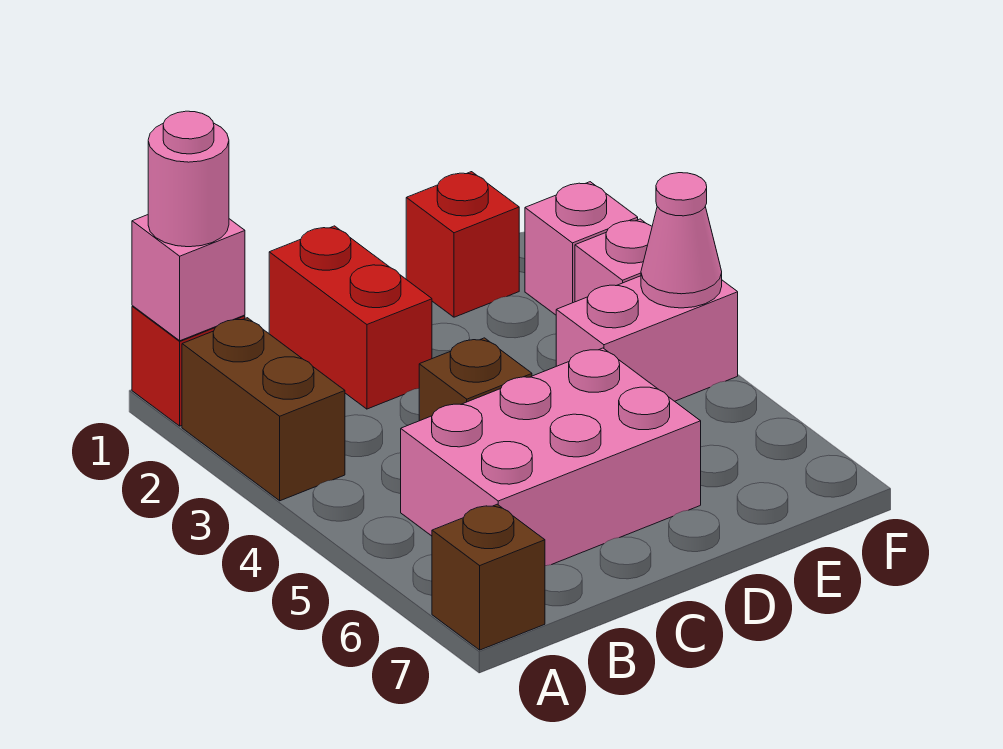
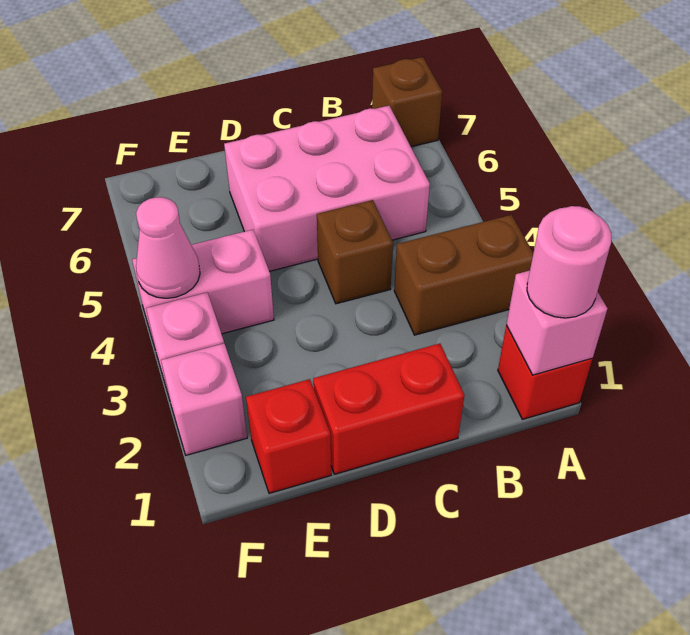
brown brick A2:A3 level 1 -> brown brick A3:B3 level 1
red brick C1:C2 level 1 -> red brick C1:D1 level 1

